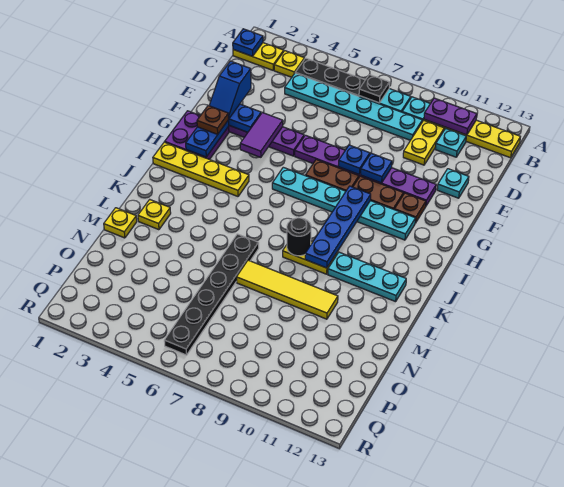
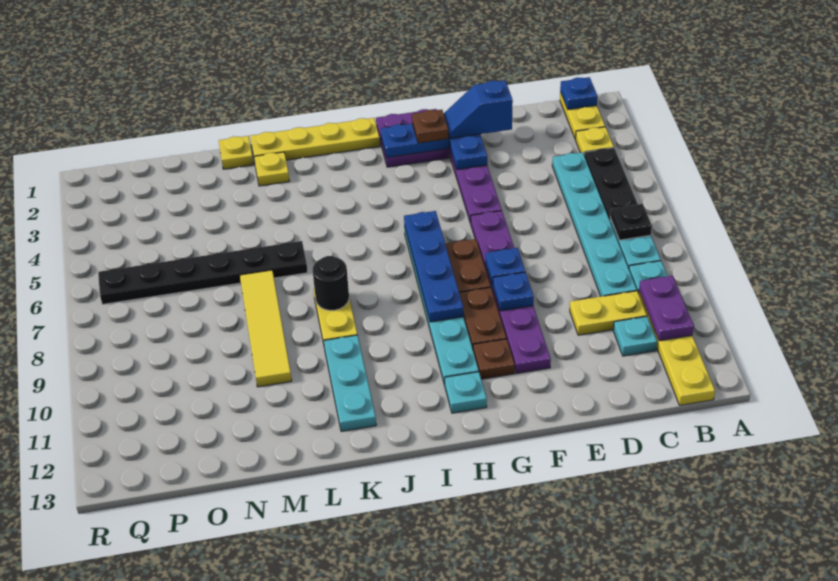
cyan plate E12 level 1 -> cyan plate H12 level 1
purple tile F4:G4 level 2 -> none
blue plate H9:K9 level 2 -> blue plate H6:H9 level 2
yellow plate I1:I4 level 1 -> yellow plate I1:L1 level 1

